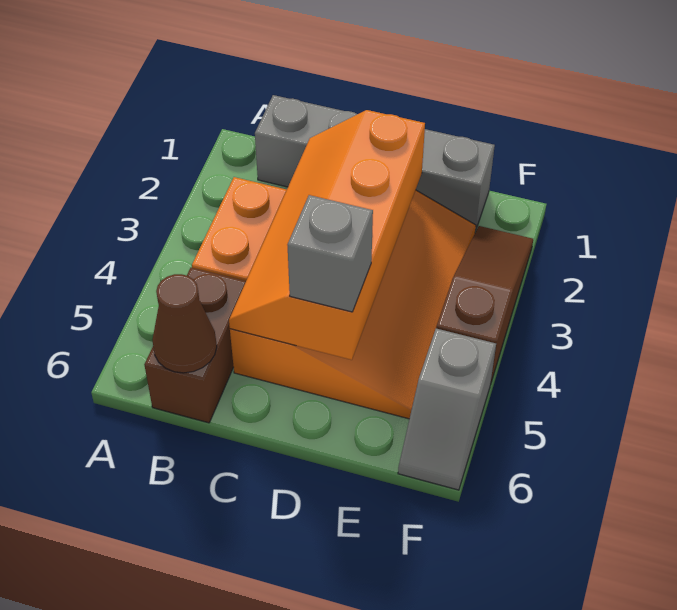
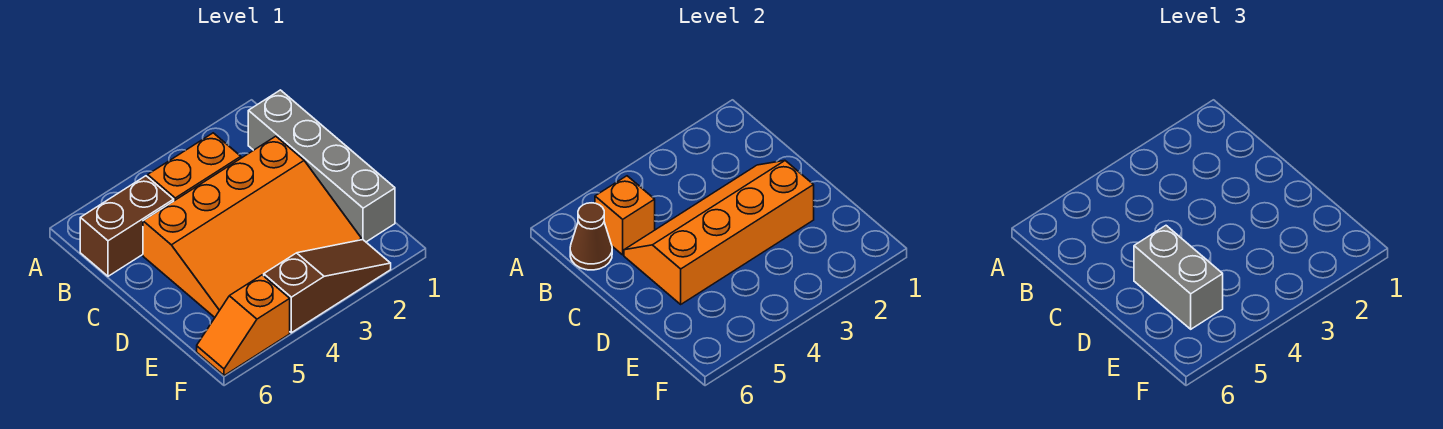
none -> orange brick B5 level 2
grey brick D5 level 3 -> grey brick D5:E5 level 3
grey slope F5:F6 level 1 top 5 -> orange slope F5:F6 level 1 top 5

